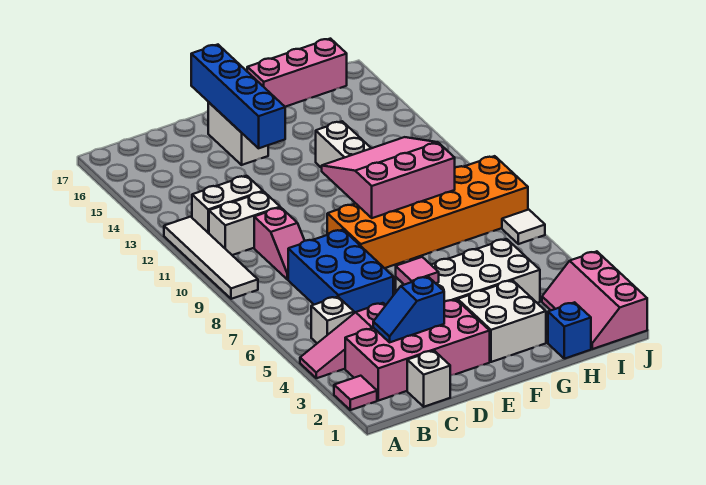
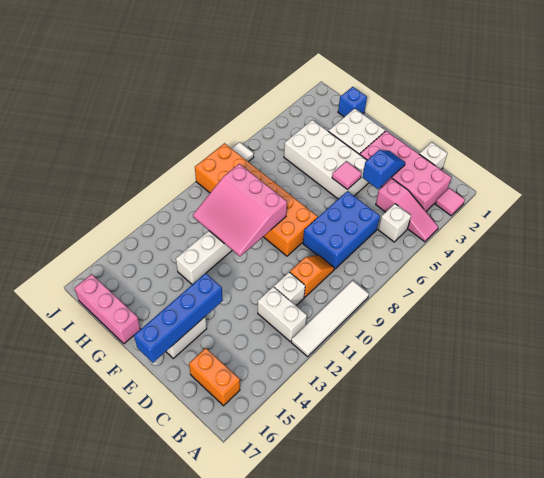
white brick B11:C11 level 1 -> white brick C11 level 1
none -> orange brick B16:C16 level 1
blue slope C3:D3 level 2 top D -> blue slope D3:D4 level 2 top 4
pink slope C9:C10 level 1 top 10 -> orange slope C9:C10 level 1 top 10
pink slope I1:J3 level 1 top J -> none

